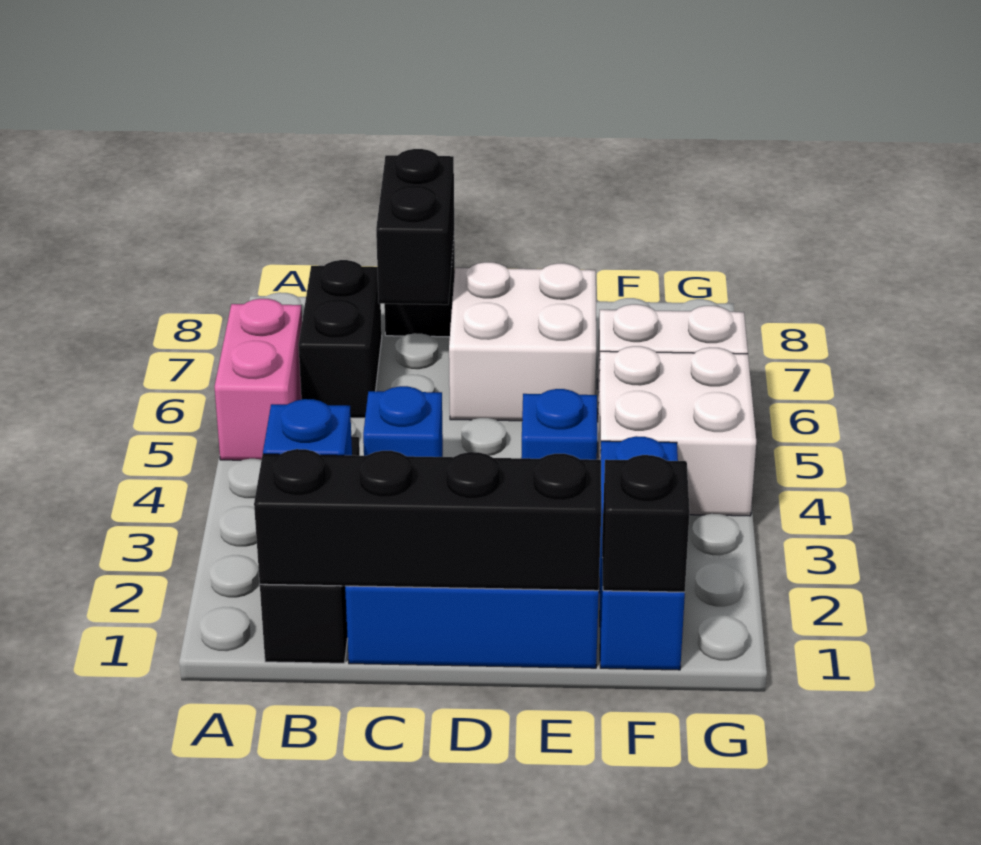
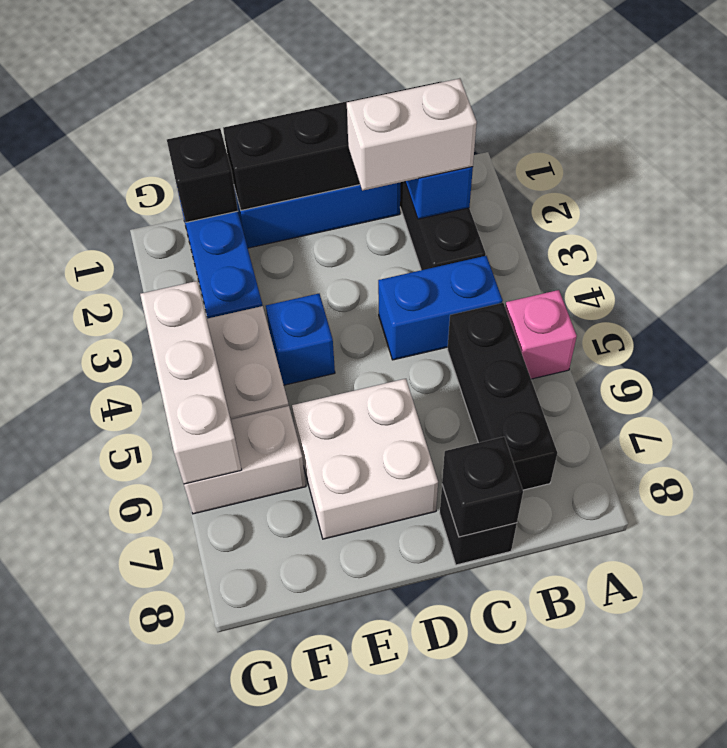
pink brick A5:A6 level 1 -> pink brick A5 level 1
none -> white brick B2:C2 level 3
black brick B6:B7 level 1 -> black brick B5:B7 level 1
blue brick C4 level 1 -> blue brick B4:C4 level 1
black brick C7:C8 level 2 -> black brick C8 level 2
none -> white brick G4:G6 level 2

